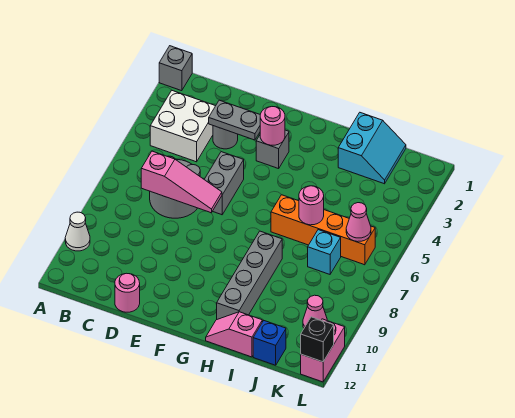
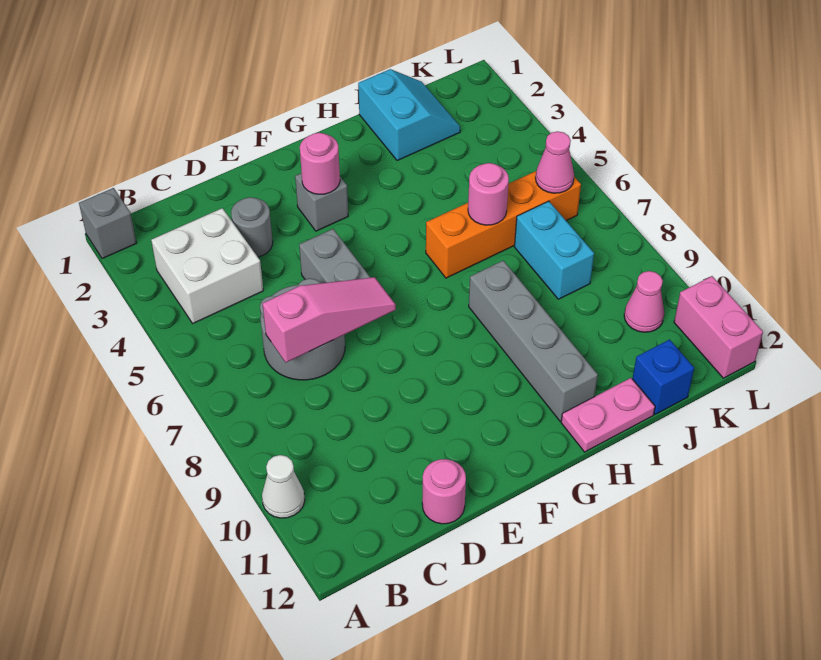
grey plate D3:E3 level 2 -> none
pink slope H12:I12 level 1 top I -> pink plate H12:I12 level 1
cyan brick J7 level 1 -> cyan brick J7:J8 level 1
black brick L12 level 2 -> none

